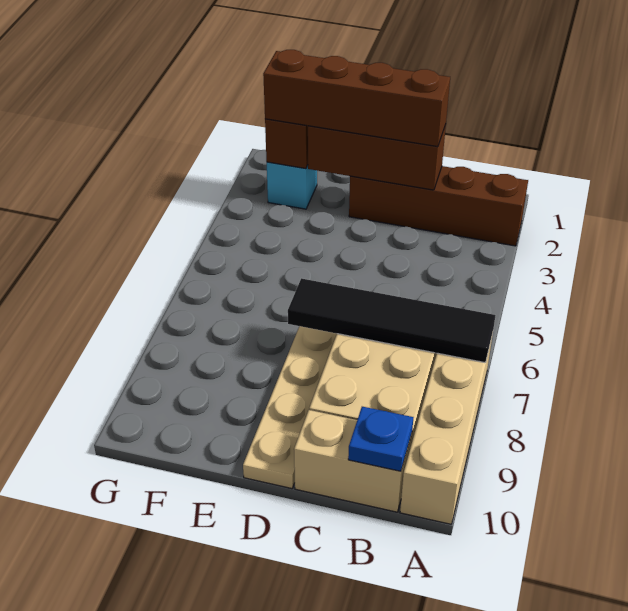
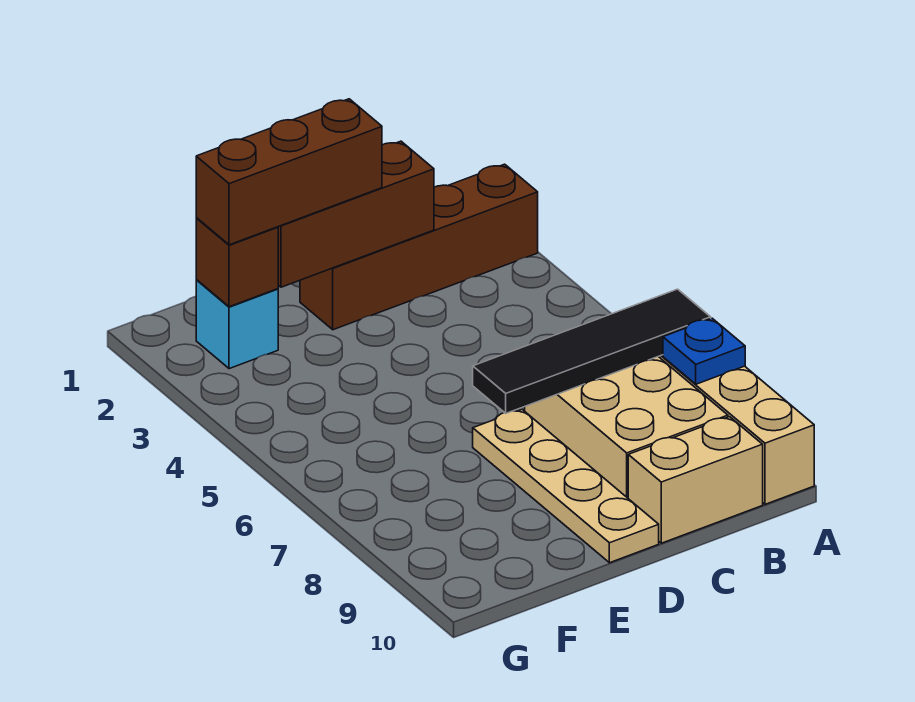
blue plate B10 level 2 -> blue plate A8 level 2
brown brick C2:F2 level 3 -> brown brick D2:F2 level 3

